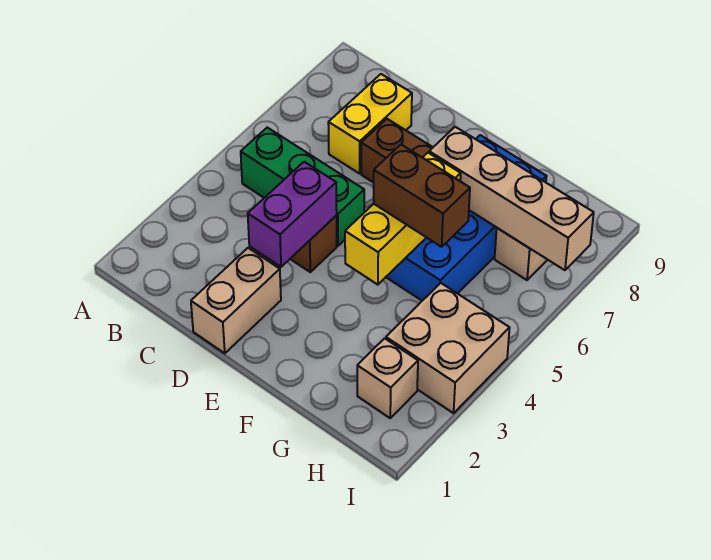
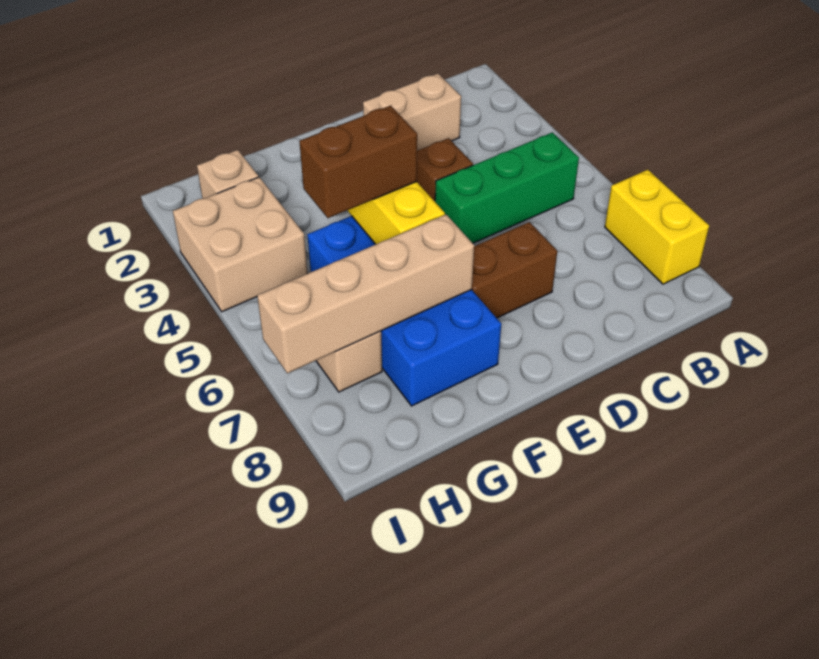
yellow brick C7:C8 level 1 -> yellow brick A7:A8 level 1
tan brick D1:D2 level 1 -> tan brick C2:D2 level 1
purple brick D3:D4 level 2 -> none

